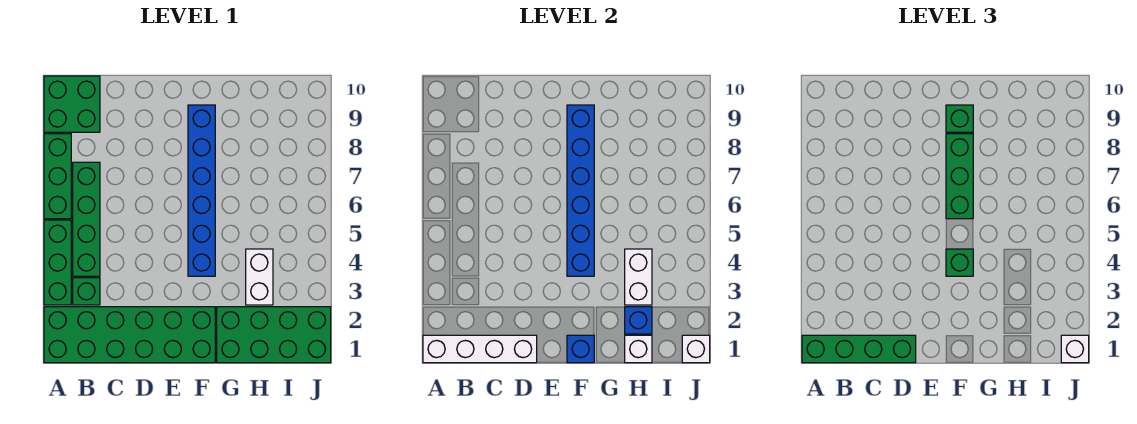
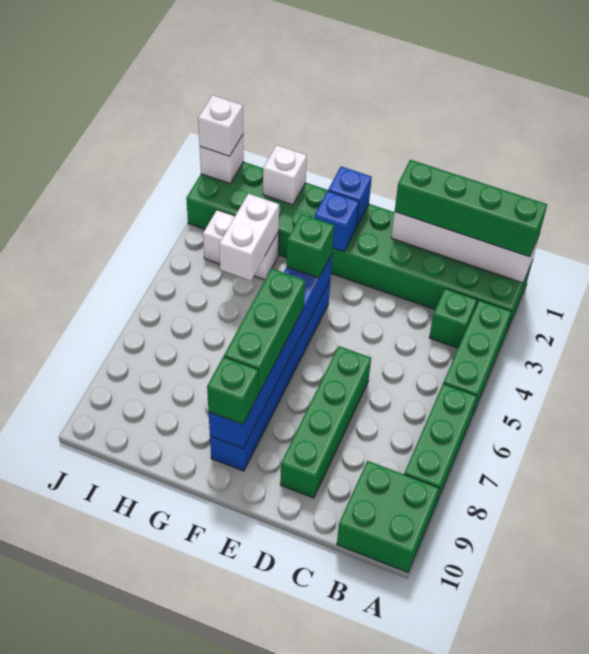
green brick B4:B7 level 1 -> green brick D6:D9 level 1
blue brick H2 level 2 -> blue brick F2 level 2
white brick H3:H4 level 1 -> white brick H3:I3 level 1

